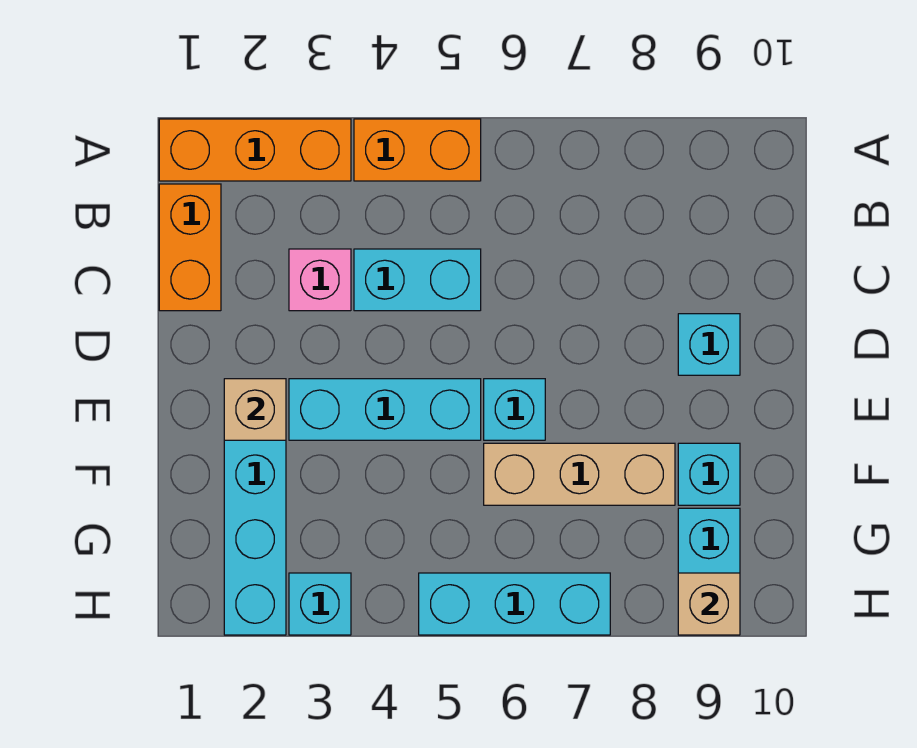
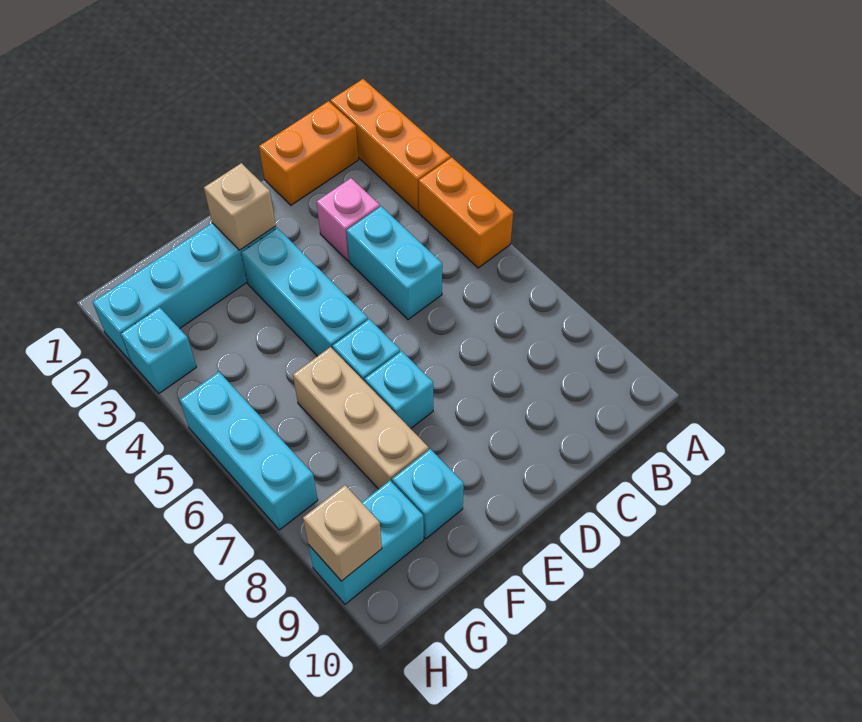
cyan brick D9 level 1 -> cyan brick E7 level 1

